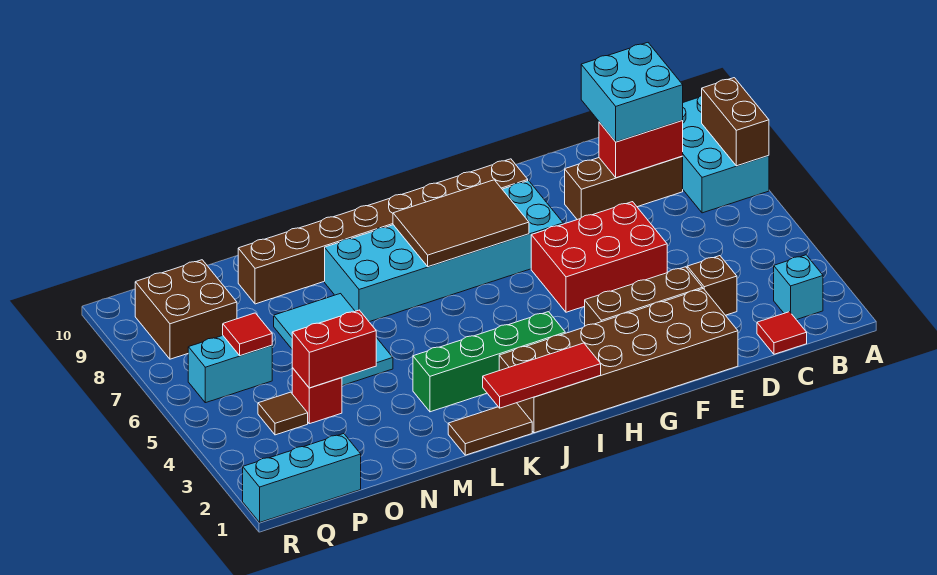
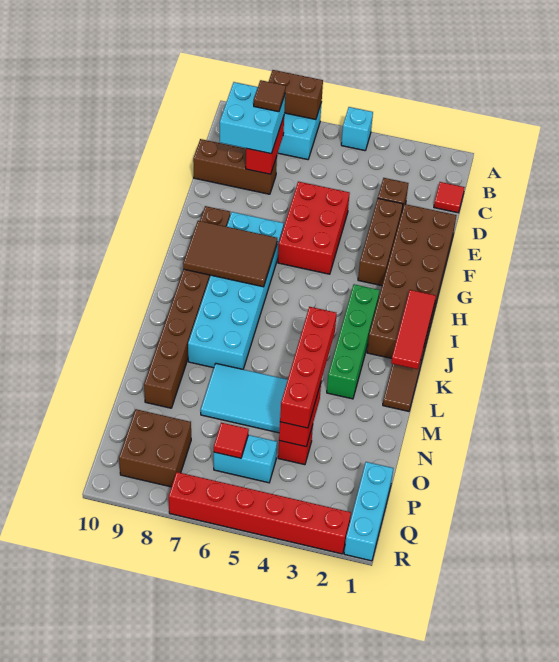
cyan brick B2 level 1 -> cyan brick A5 level 1
brown brick C8:E8 level 1 -> brown brick D8:D10 level 1
brown tile H7:J8 level 2 -> brown tile H7:I9 level 2
none -> red brick L4:O4 level 3
brown tile P4 level 1 -> brown tile C8 level 4
cyan brick P6:Q6 level 1 -> cyan brick P5:P6 level 1
none -> red brick R2:R7 level 1

